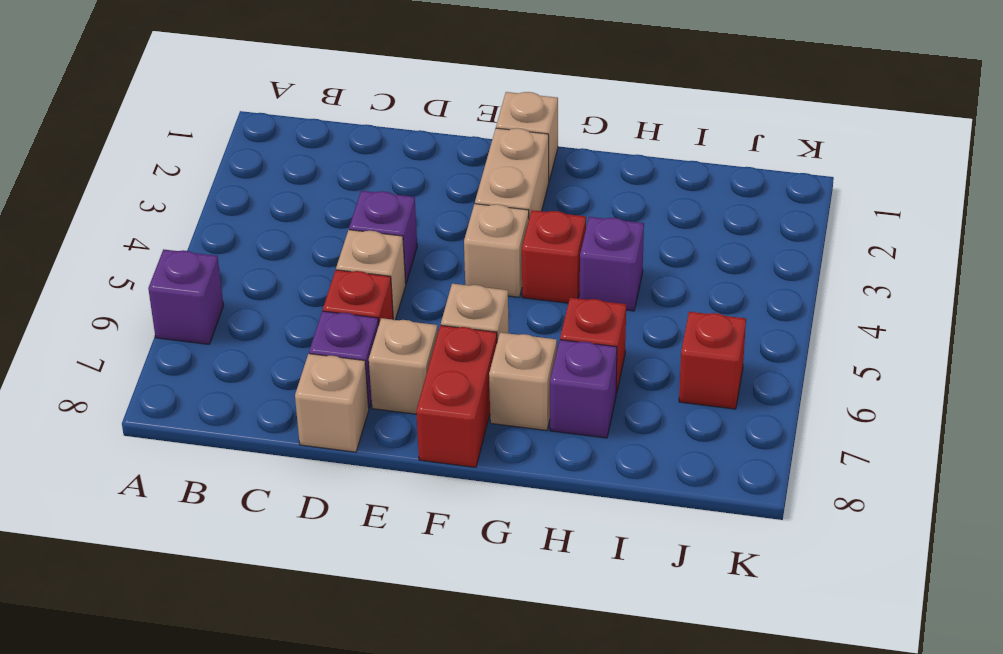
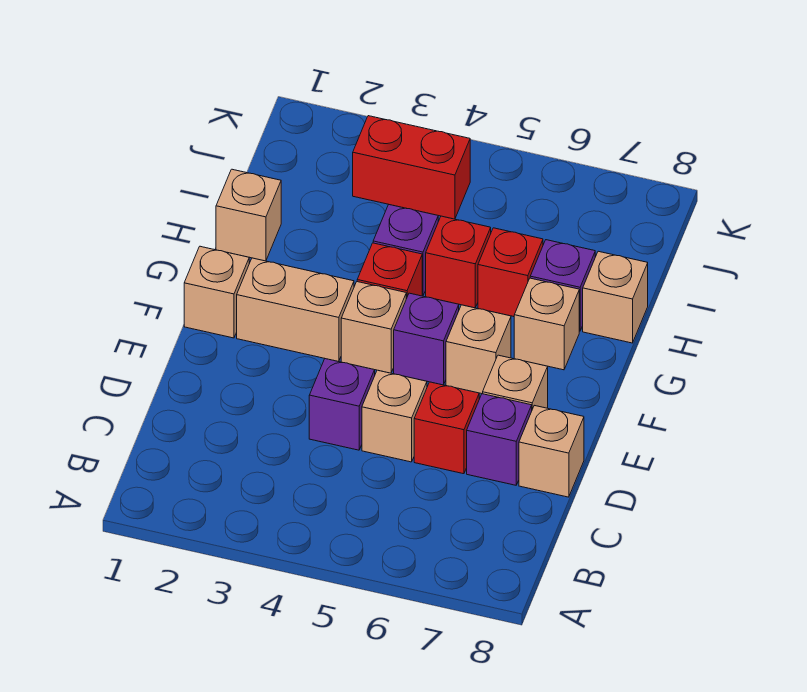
purple brick A6 level 1 -> purple brick F5 level 1
red brick F7:F8 level 1 -> red brick J3:J4 level 1
none -> tan brick H1 level 1
none -> tan brick H8 level 1
red brick J6 level 1 -> red brick H5 level 1

